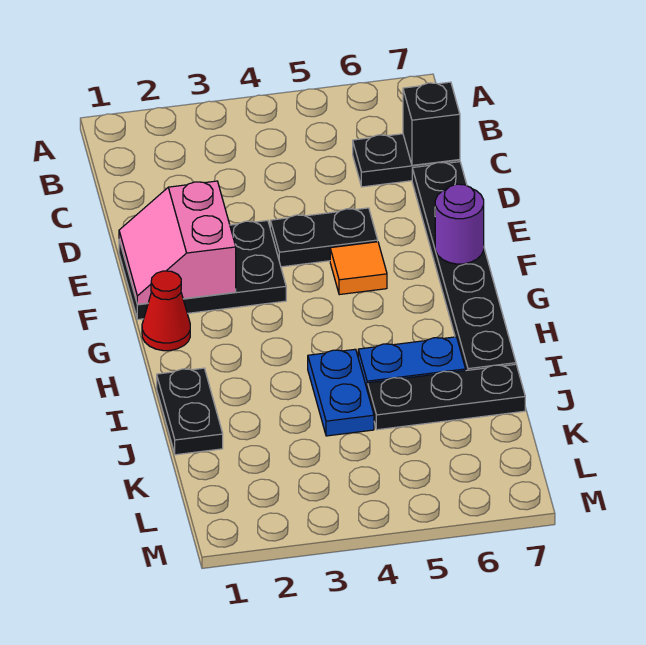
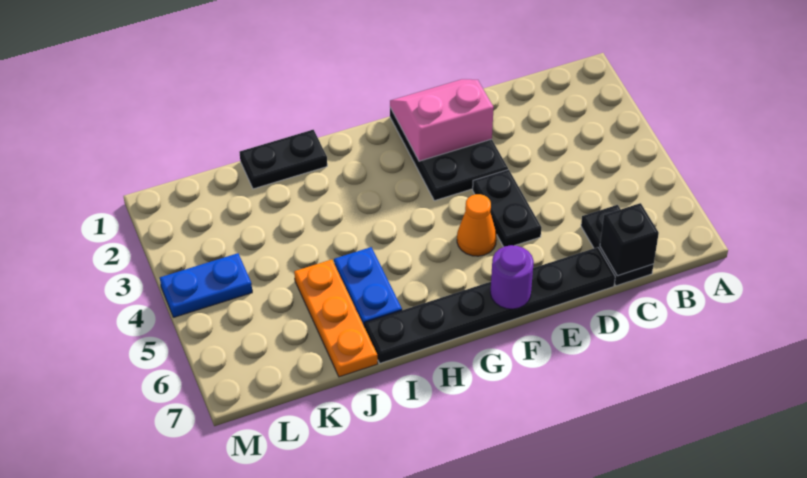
orange tile F5 level 1 -> orange cone F5 level 1
red cone G1 level 1 -> none
blue plate I4:J4 level 1 -> blue plate L4:M4 level 1
black plate J5:J7 level 1 -> orange plate J5:J7 level 1

